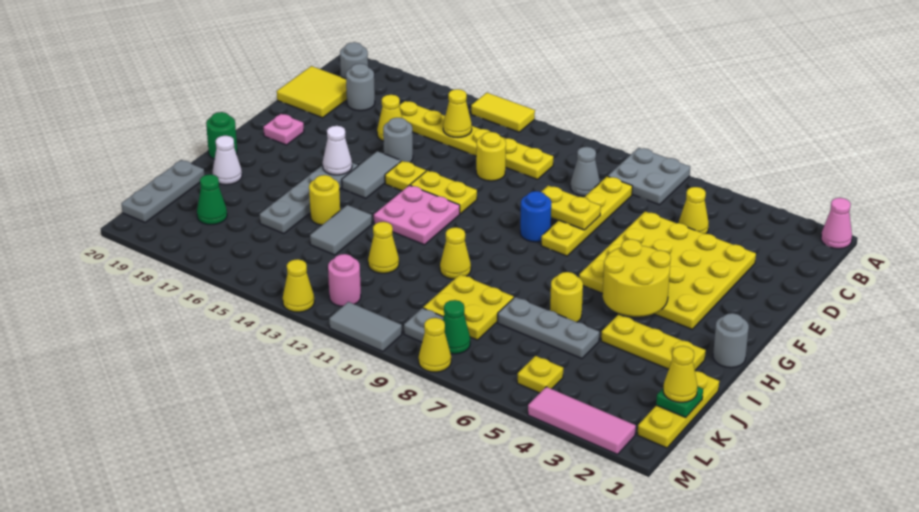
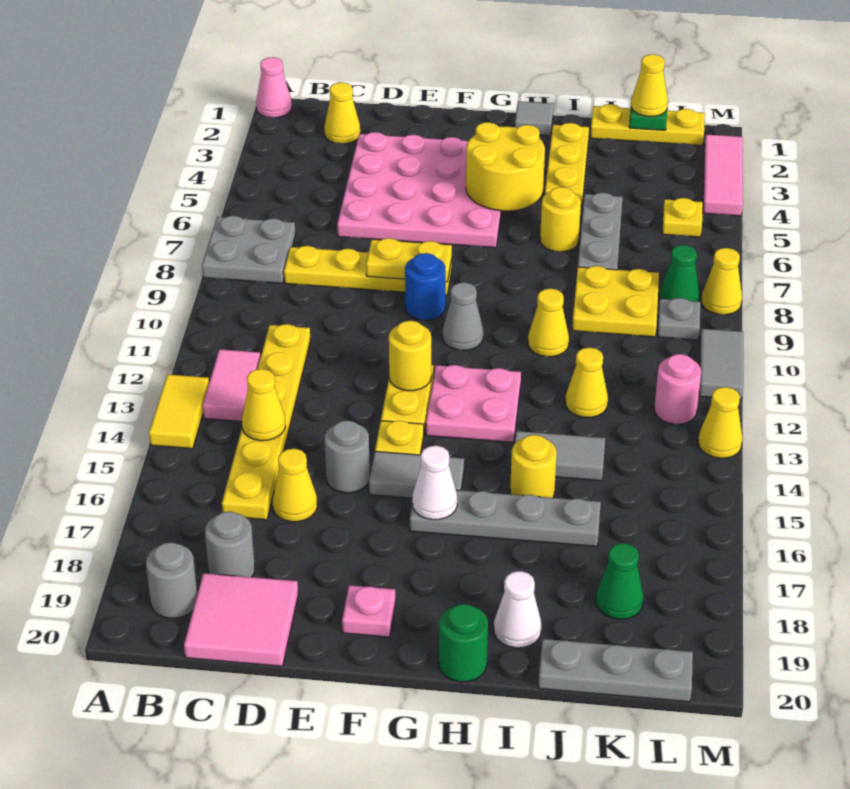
none -> pink tile B12:B13 level 1
yellow cone C5 level 1 -> yellow cone C2 level 1
grey cone C9 level 1 -> grey cone G10 level 1
yellow tile C19:D20 level 1 -> pink tile C19:D20 level 1
yellow plate D3:G6 level 1 -> pink plate D3:G6 level 1
yellow round brick D12 level 1 -> yellow round brick F12 level 2
yellow plate E8:E9 level 2 -> yellow plate E8:F8 level 2
grey round brick H1 level 1 -> grey tile H1 level 1

